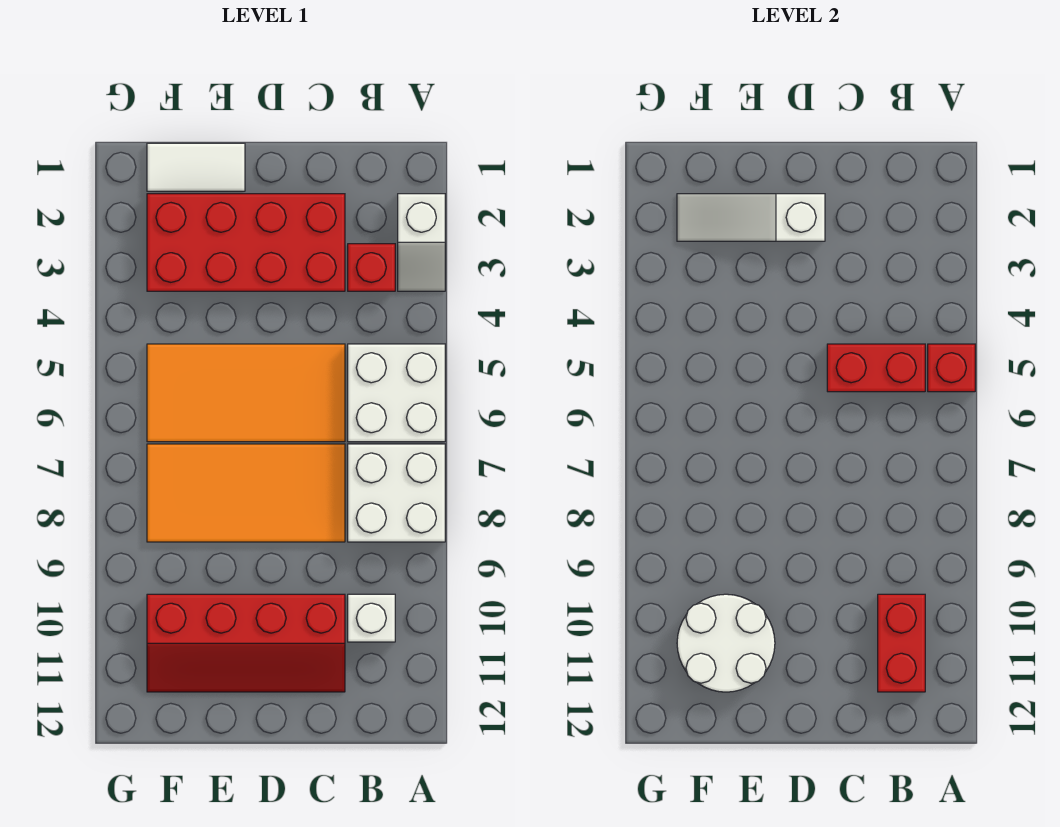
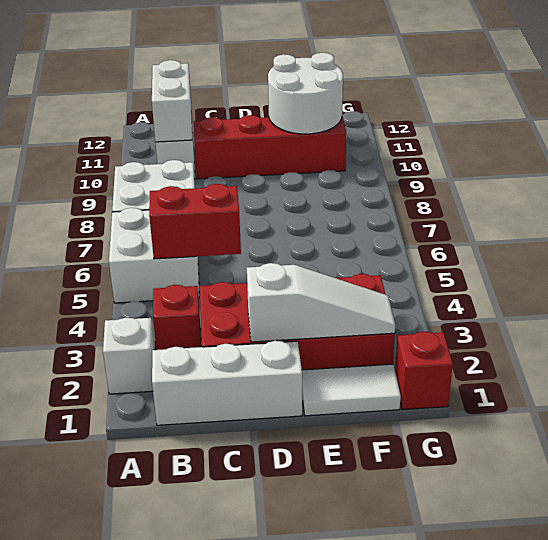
red brick A5 level 2 -> red brick G1 level 1
none -> white brick B1:D1 level 1
red brick B10:B11 level 2 -> white brick B10:B11 level 2
orange tile C5:F6 level 1 -> none
orange tile C7:F8 level 1 -> none

